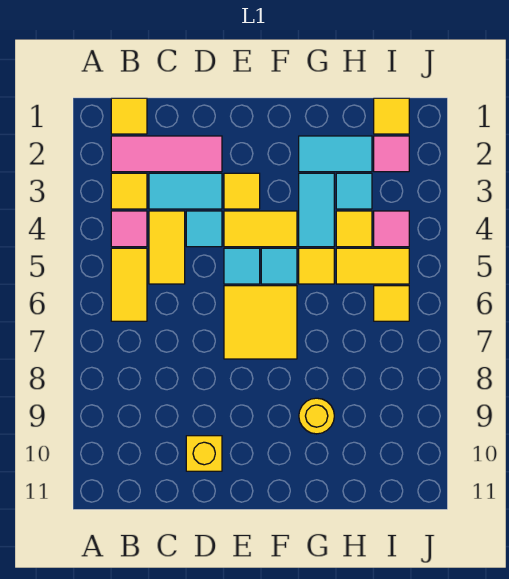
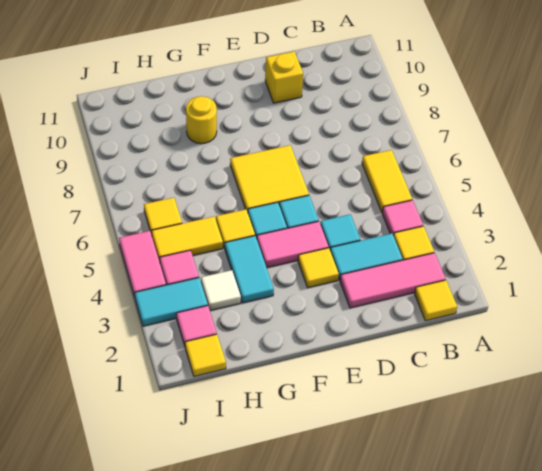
yellow tile C4:C5 level 1 -> none
yellow tile E4:F4 level 1 -> pink tile E4:F4 level 1
cyan tile G2:H2 level 1 -> cyan tile I3:J3 level 1
cyan tile H3 level 1 -> white tile H3 level 1
yellow tile H4 level 1 -> none
none -> pink tile J4:J5 level 1

